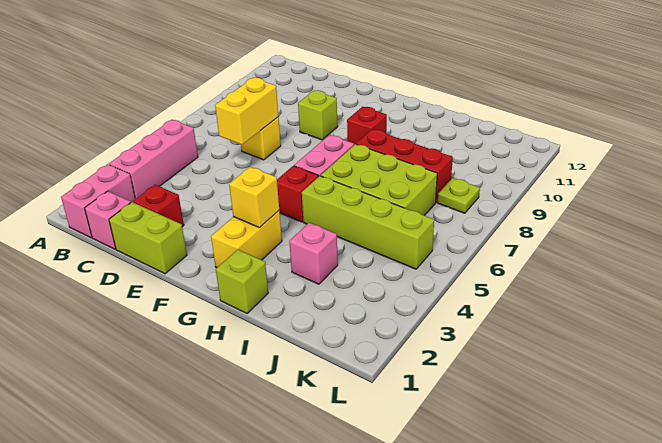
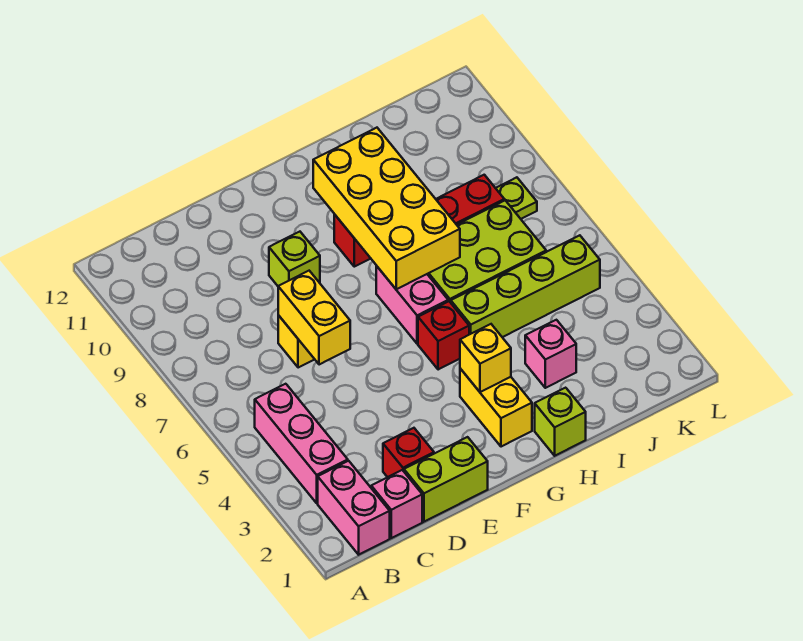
none -> yellow brick G7:H10 level 2

